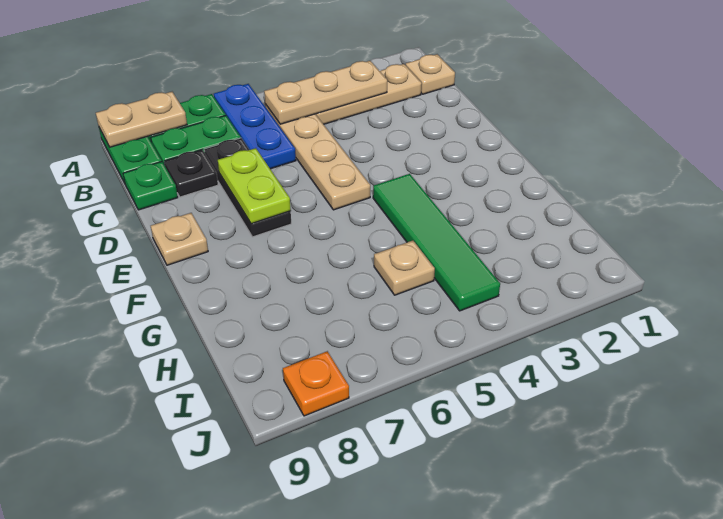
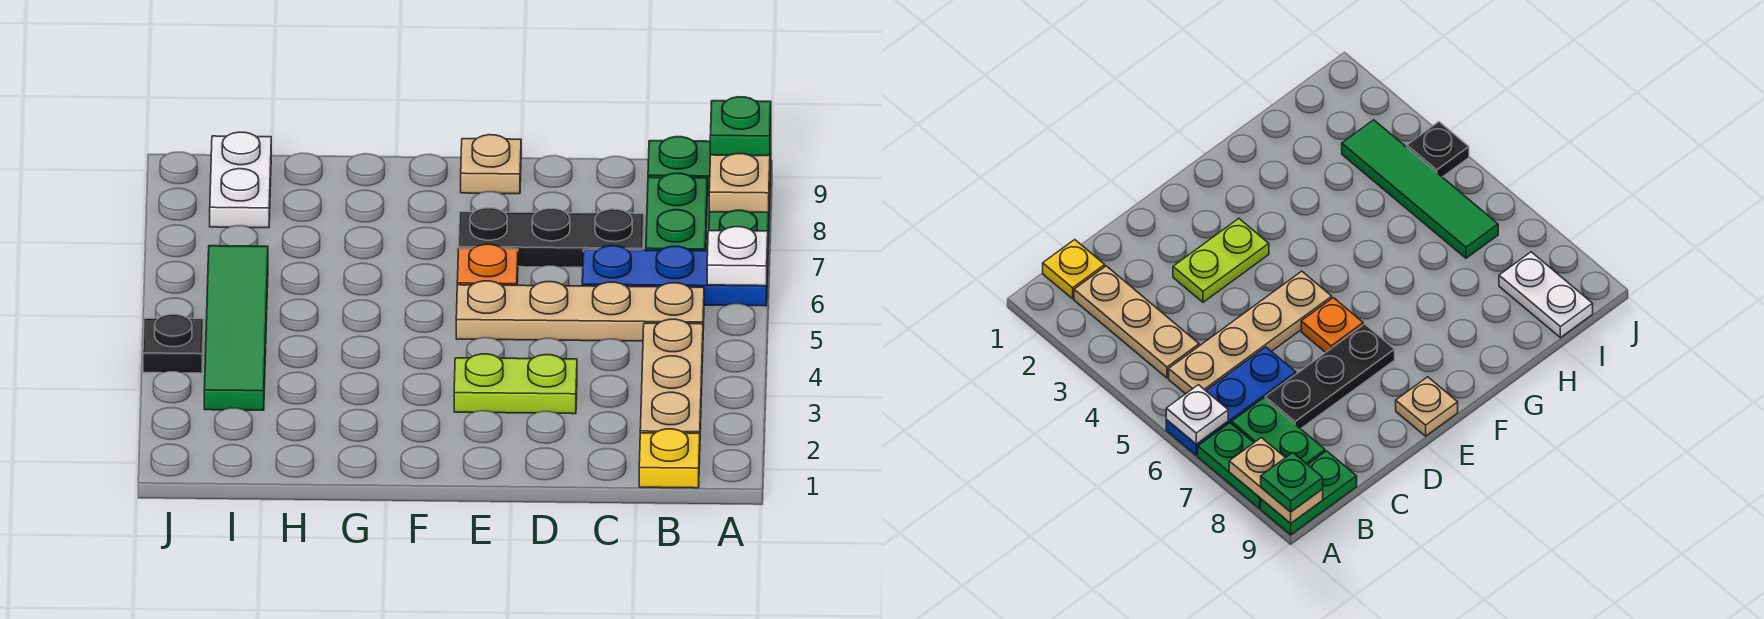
none -> white plate A6 level 2
tan plate B1 level 1 -> yellow plate B1 level 1
tan plate B3:B5 level 2 -> none
black plate C8 level 1 -> black plate J4 level 1
green plate C9 level 1 -> green plate A9 level 3
lime plate D7:E7 level 2 -> lime plate D3:E3 level 1
green tile F4:I4 level 1 -> green tile I3:I6 level 1
tan plate H5 level 1 -> none
none -> white plate I8:I9 level 1
orange plate J8 level 1 -> orange plate E6 level 1

